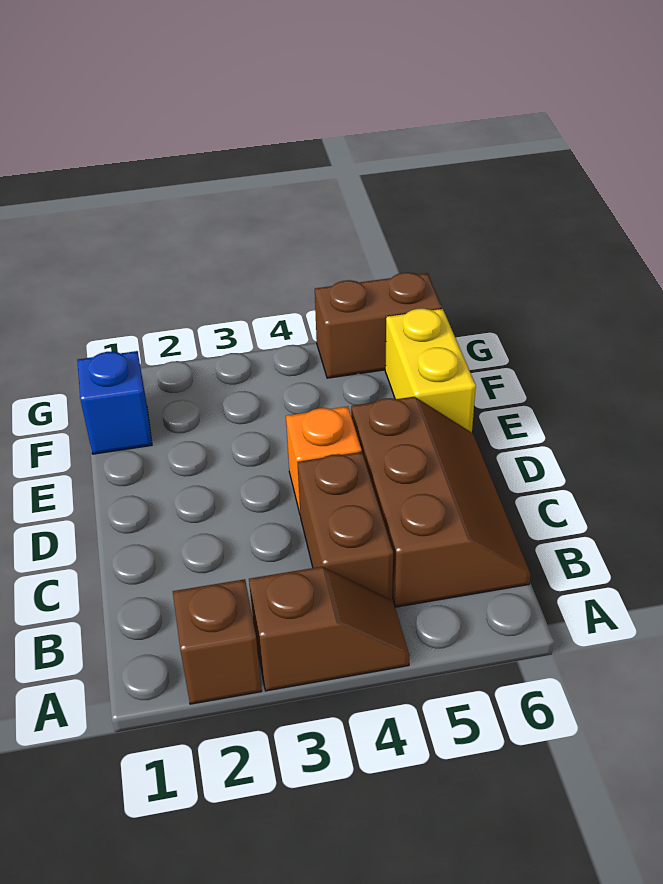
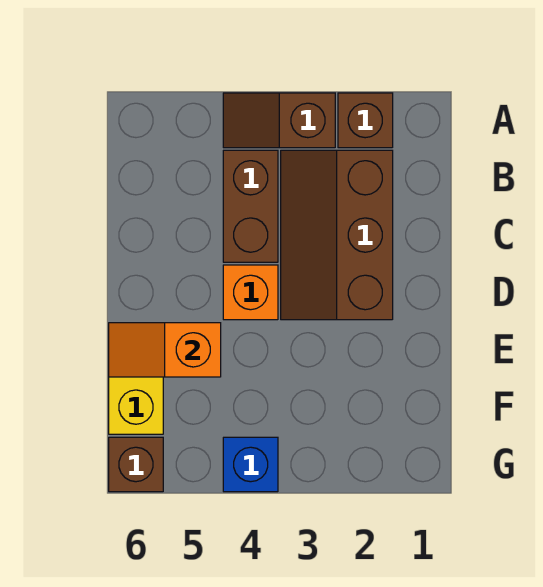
brown slope B5:D6 level 1 top 5 -> brown slope B2:D3 level 1 top 2
none -> orange slope E5:E6 level 2 top 5
blue brick F1 level 1 -> blue brick G4 level 1
brown brick G5:G6 level 1 -> brown brick G6 level 1

